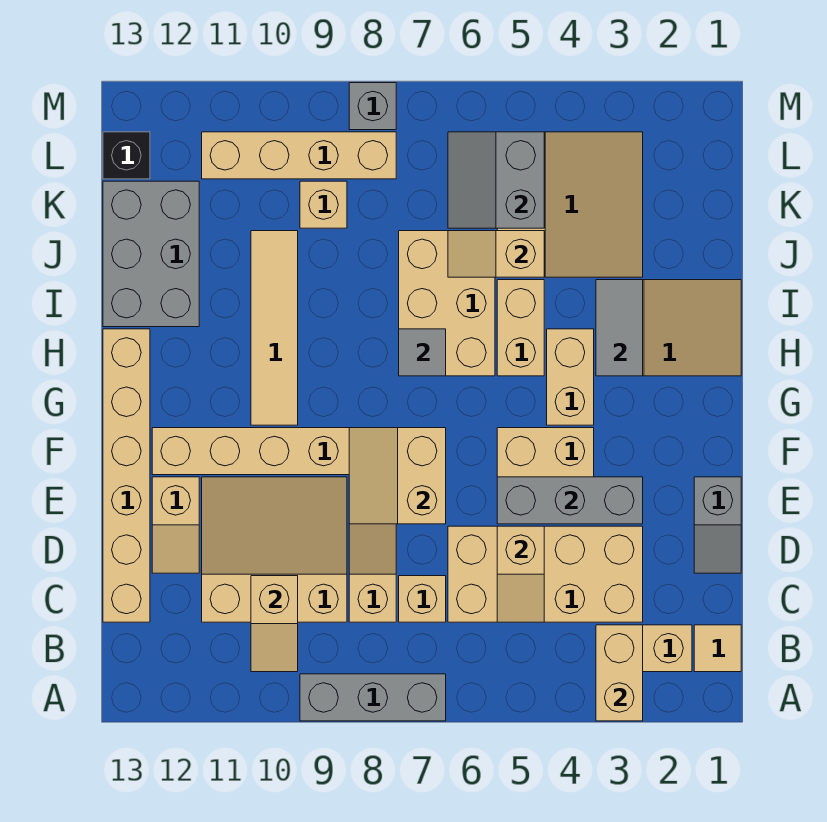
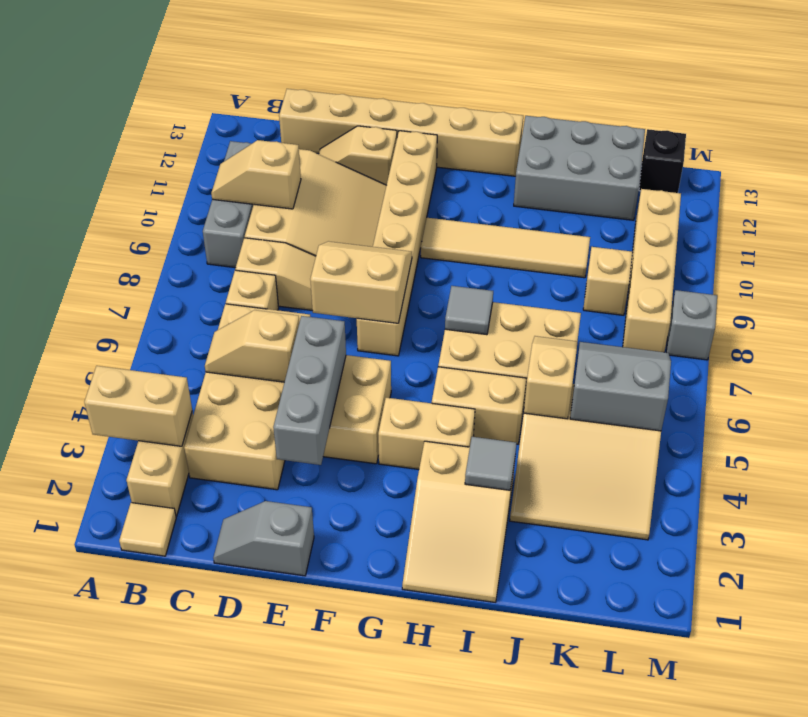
grey brick A7:A9 level 1 -> grey brick B9:B11 level 1
grey tile H3:I3 level 2 -> grey tile I3 level 2

